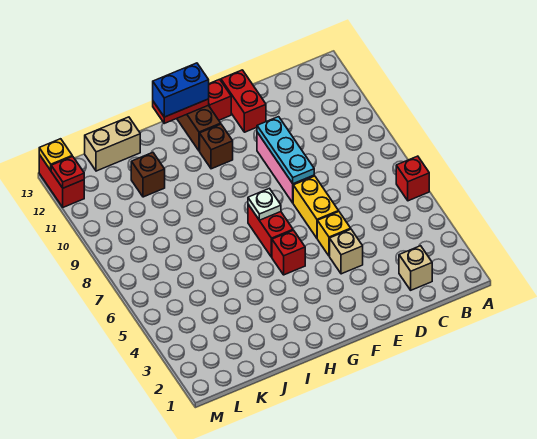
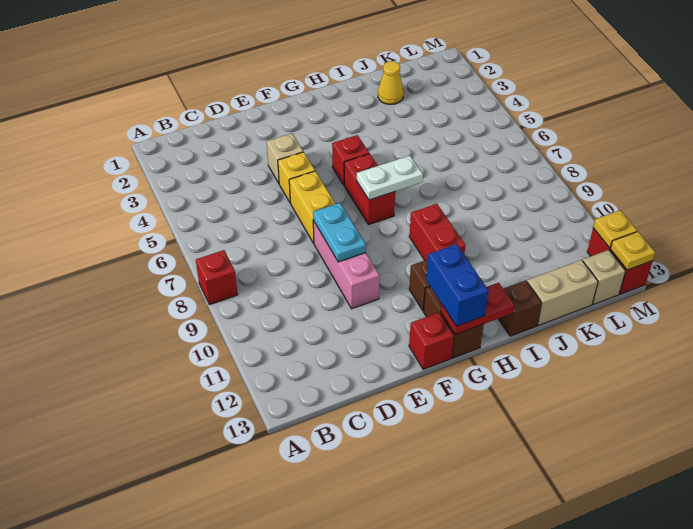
red brick A6 level 1 -> red brick A8 level 1
tan brick C2 level 1 -> tan brick L13 level 1
cyan plate E8:E10 level 2 -> cyan plate E8:E9 level 2
red brick E12:E13 level 1 -> red brick H9:H10 level 1
white plate G7 level 2 -> white plate G7:H7 level 2
blue brick G13:H13 level 3 -> blue brick G12:G13 level 3
none -> yellow cone J2 level 1
brown brick J11 level 1 -> brown brick I13 level 1
red plate M12 level 2 -> yellow plate M12 level 2

